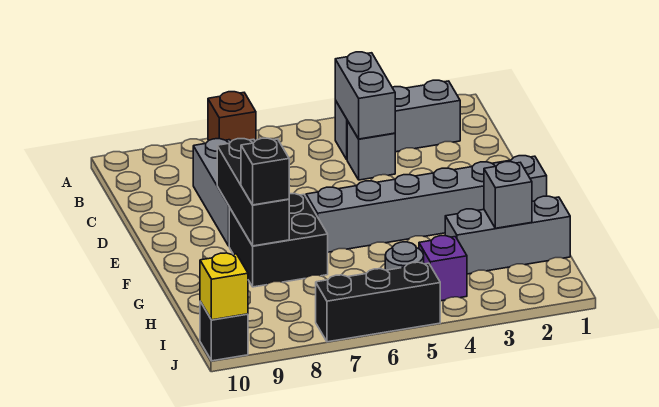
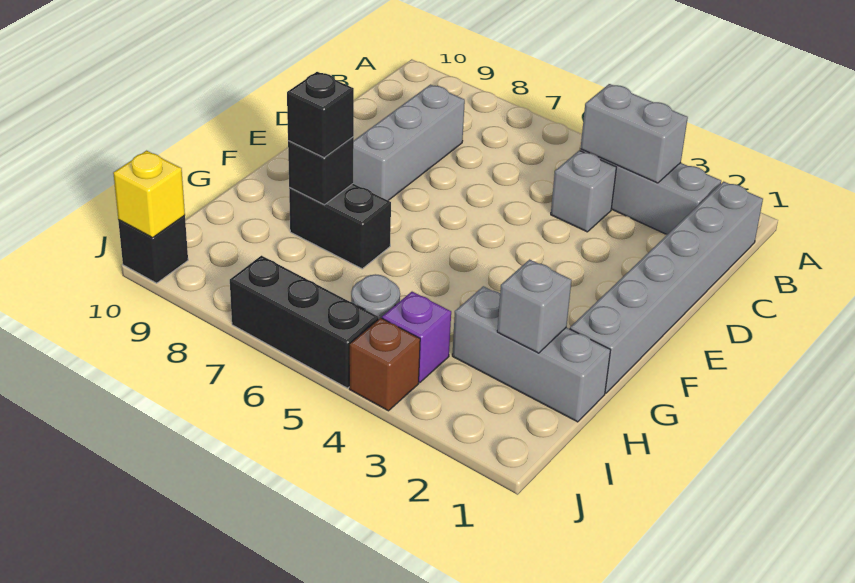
brown brick A7 level 1 -> brown brick J4 level 1
grey brick B4:C4 level 2 -> grey brick B3:B4 level 2
black brick E8:G8 level 2 -> black brick G8 level 2
grey brick F1:F6 level 1 -> grey brick B1:G1 level 1
black brick F7:G8 level 1 -> black brick G7:G8 level 1

